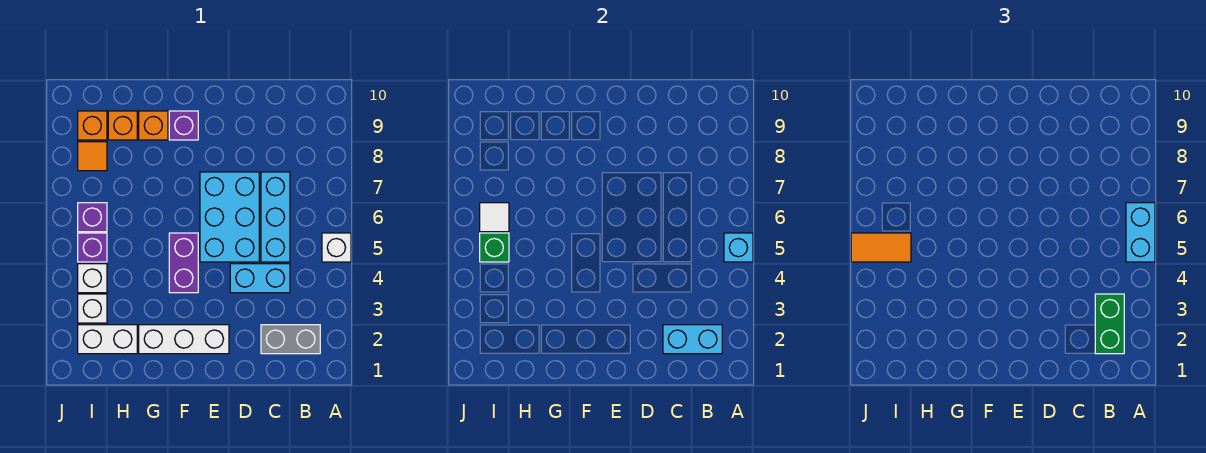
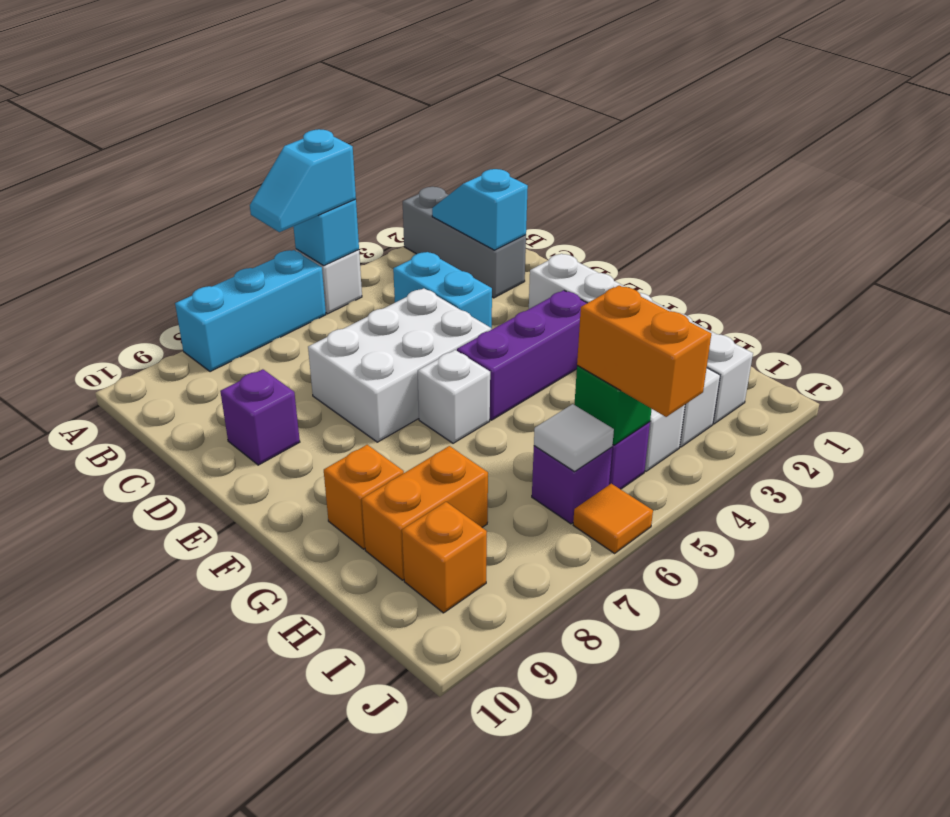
cyan brick A5:A6 level 3 -> cyan slope A5:A6 level 3 top 5
grey brick B2:C2 level 1 -> grey brick A2:C2 level 1
cyan brick B2:C2 level 2 -> cyan slope B2:C2 level 2 top C
green brick B2:B3 level 3 -> none
cyan brick C5:C7 level 1 -> cyan brick A6:A8 level 1
cyan brick D5:E7 level 1 -> white brick D5:E7 level 1
purple brick F4:F5 level 1 -> purple brick F3:F5 level 1
none -> white brick F6 level 1
purple brick F9 level 1 -> purple brick D9 level 1
orange brick H9 level 1 -> orange brick H8:H9 level 1
orange tile I5:J5 level 3 -> orange brick I5:J5 level 3
orange tile I8 level 1 -> orange tile J6 level 1

